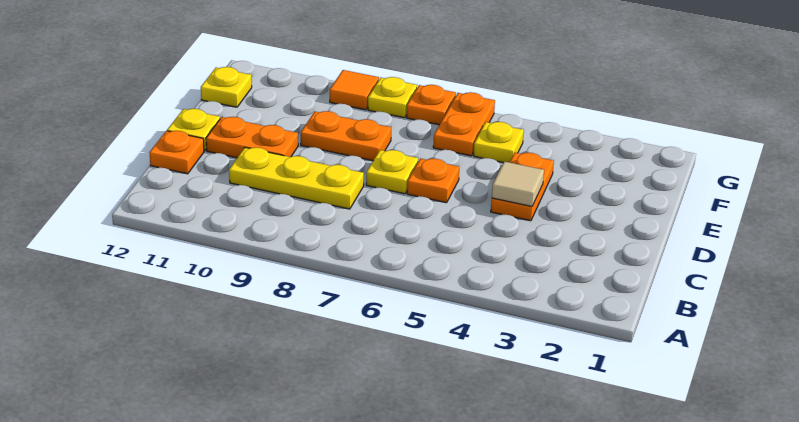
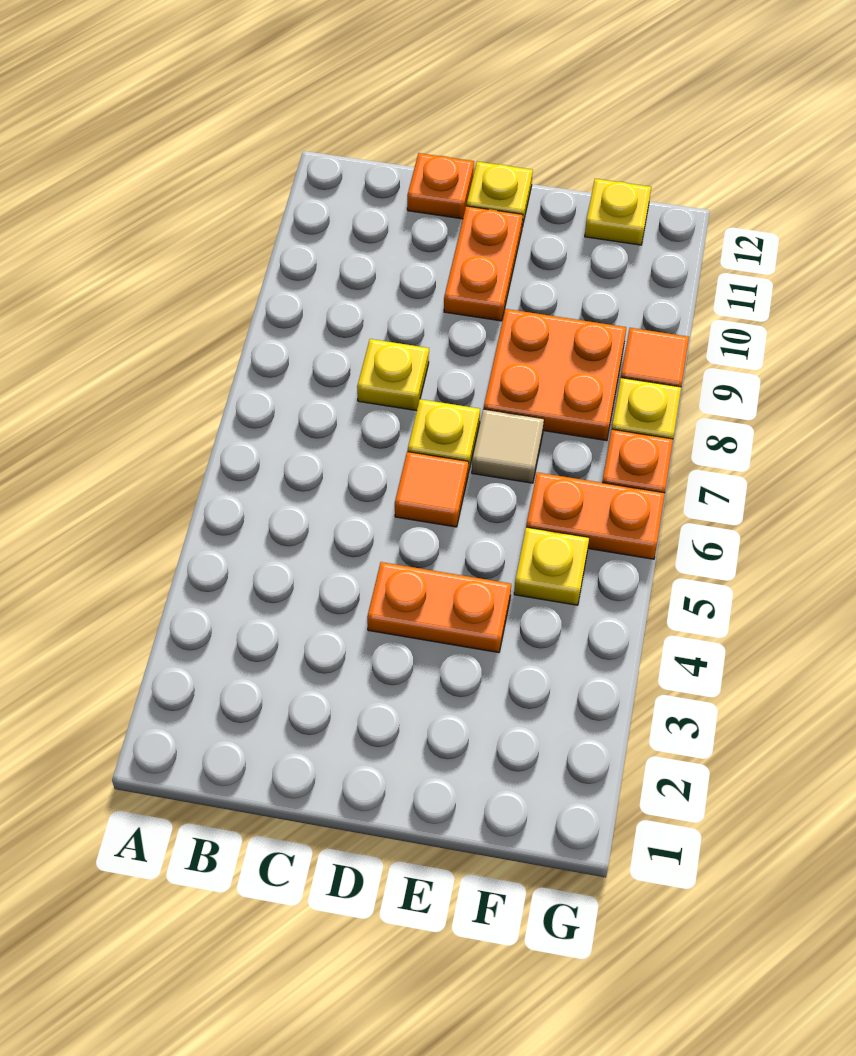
yellow plate C8:C10 level 1 -> yellow plate C8 level 1
tan tile D4 level 2 -> tan tile E7 level 1
orange plate D6 level 1 -> orange tile D6 level 1
orange plate E8:E9 level 1 -> orange plate E8:F9 level 1

